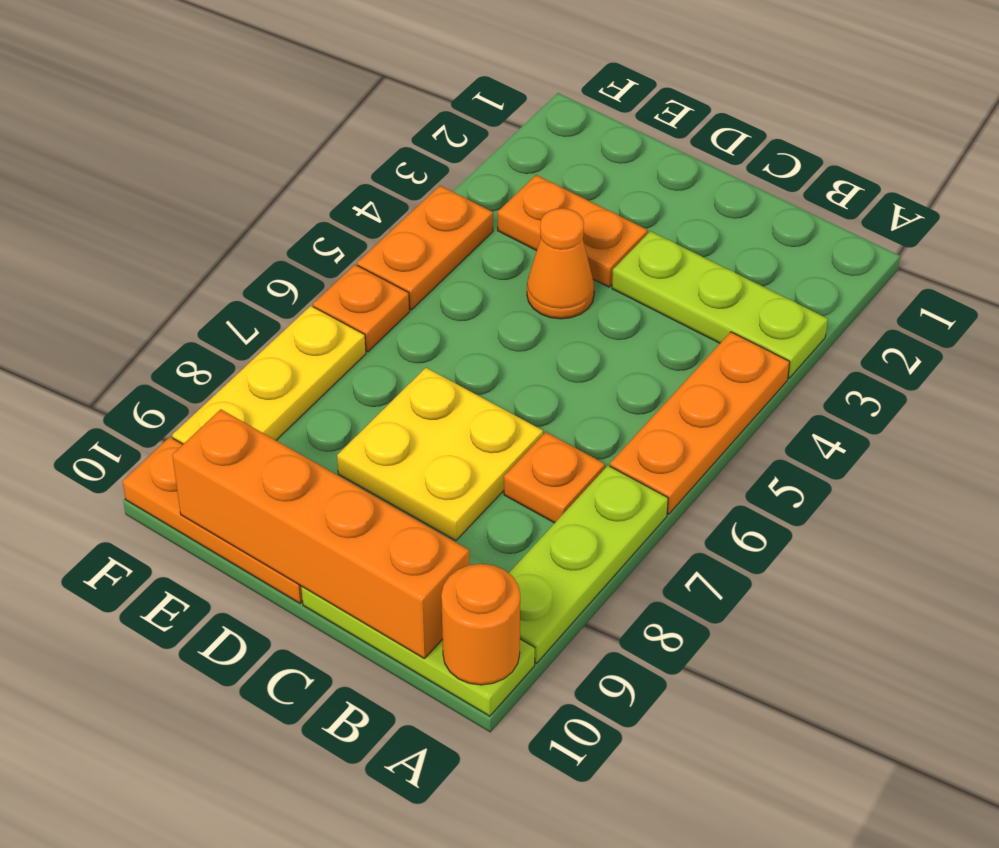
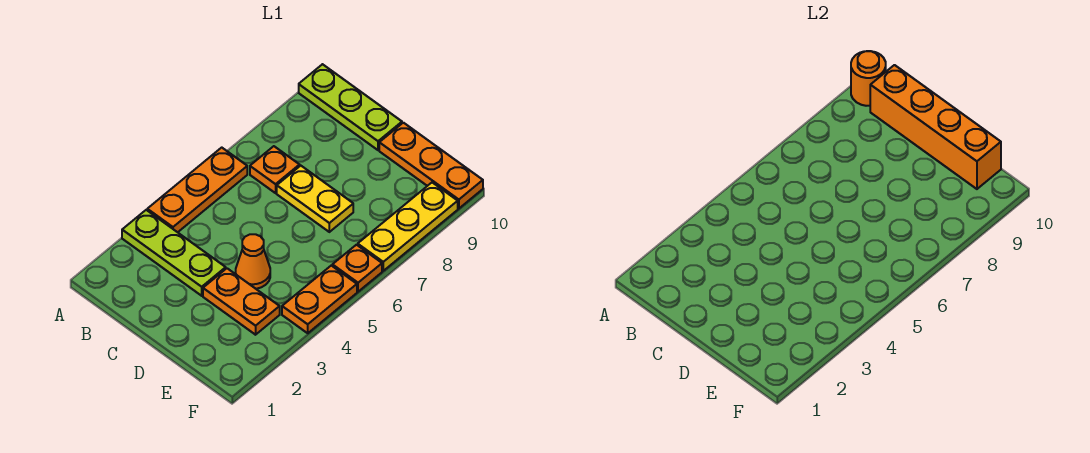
lime plate A7:A9 level 1 -> none
yellow plate C7:D8 level 1 -> yellow plate C7:D7 level 1

